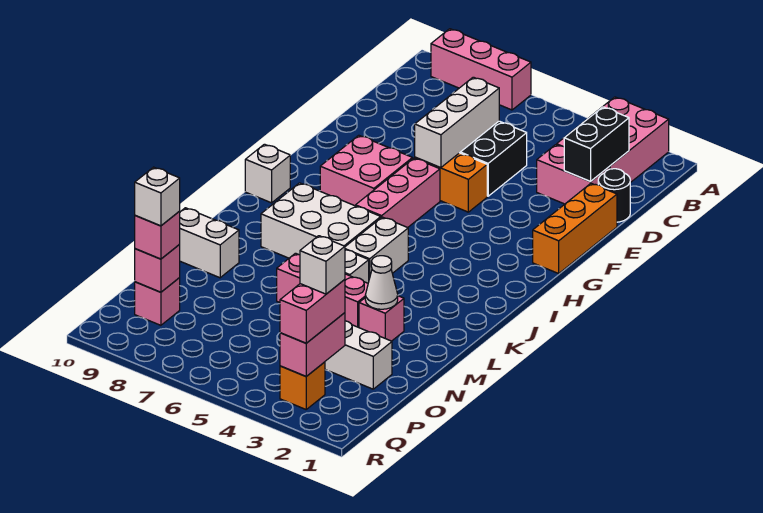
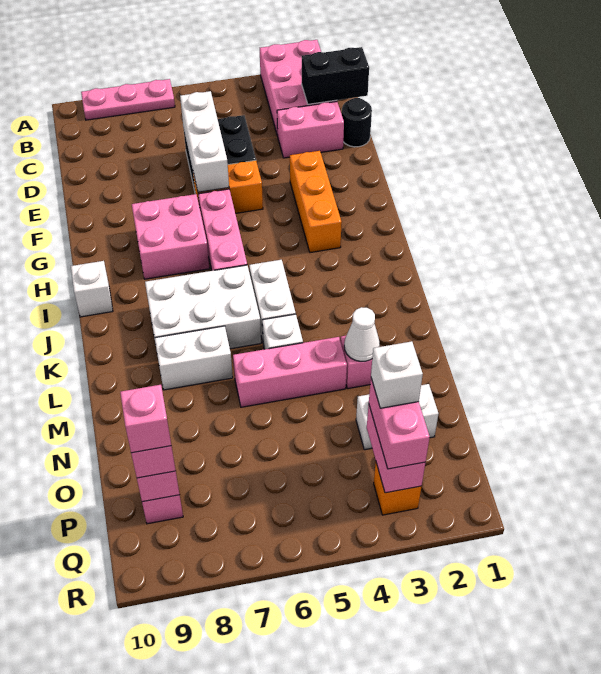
pink brick A7:A9 level 1 -> pink plate A7:A9 level 1
black brick C2:D2 level 2 -> black brick C1:C2 level 2
orange brick E1:G1 level 1 -> orange brick F3:H3 level 1
white brick M9:M10 level 1 -> white brick L7:L8 level 1
white brick P9 level 4 -> pink brick P9 level 4

